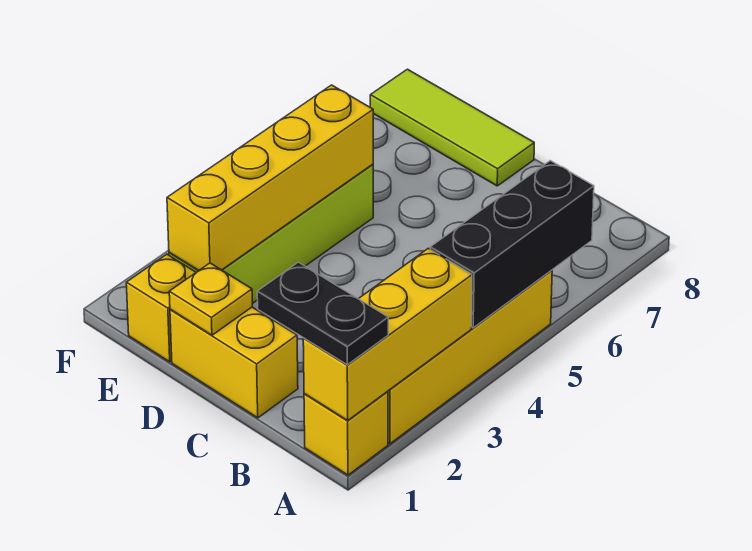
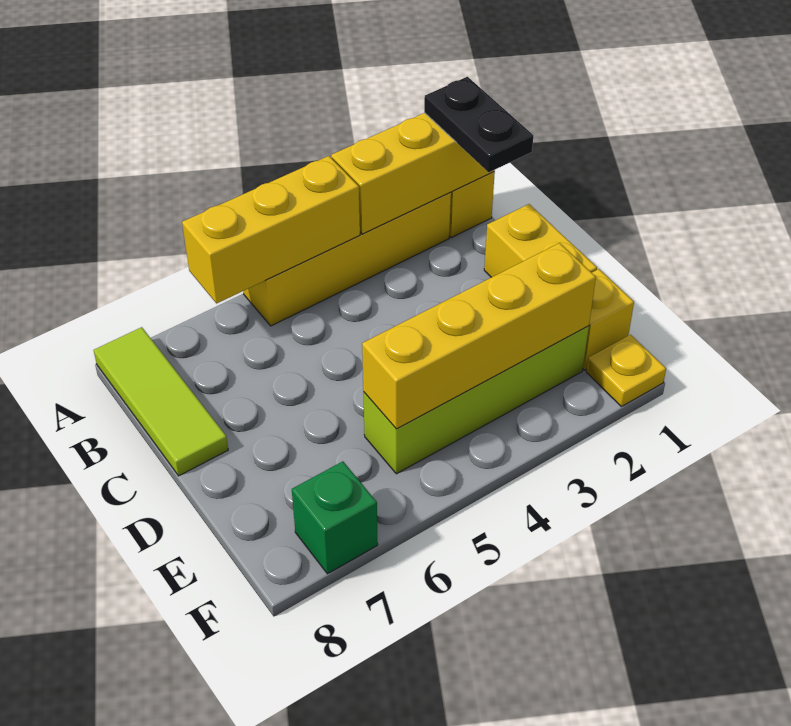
black brick A4:A6 level 2 -> yellow brick A4:A6 level 2
yellow plate D1 level 2 -> yellow plate F1 level 1
lime tile D8:F8 level 1 -> lime tile A8:C8 level 1
none -> green brick F7 level 1

